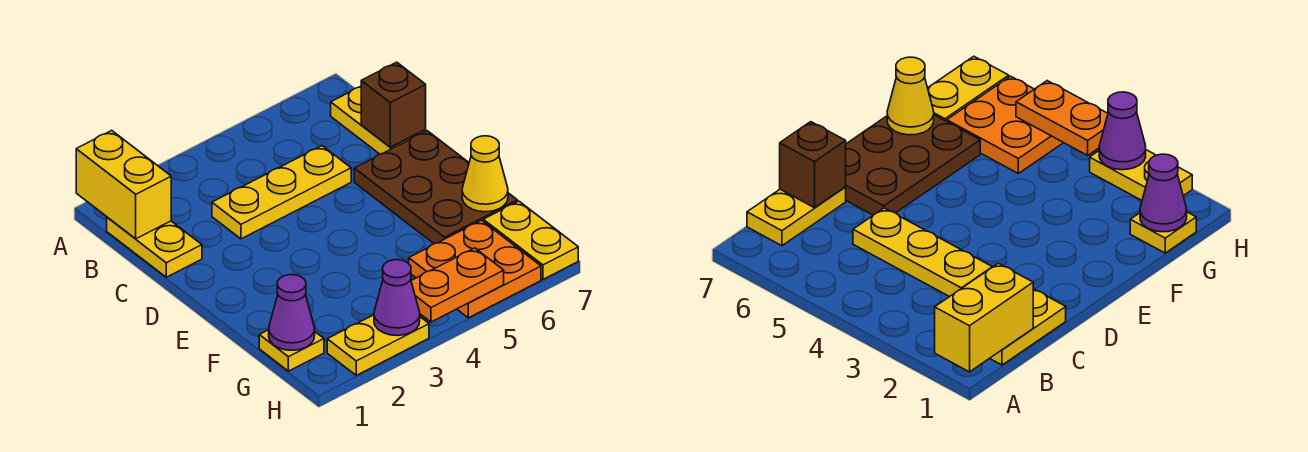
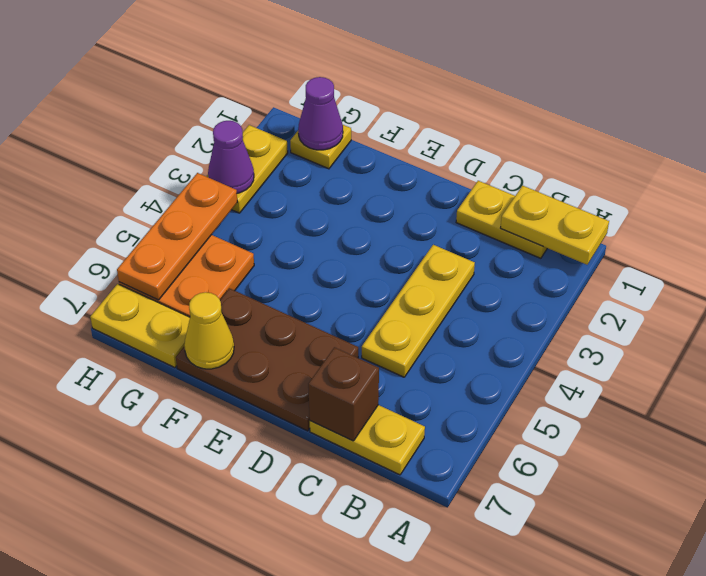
yellow brick A1:B1 level 2 -> yellow plate A1:B1 level 2
orange plate H4:H5 level 2 -> orange plate H4:H6 level 2

